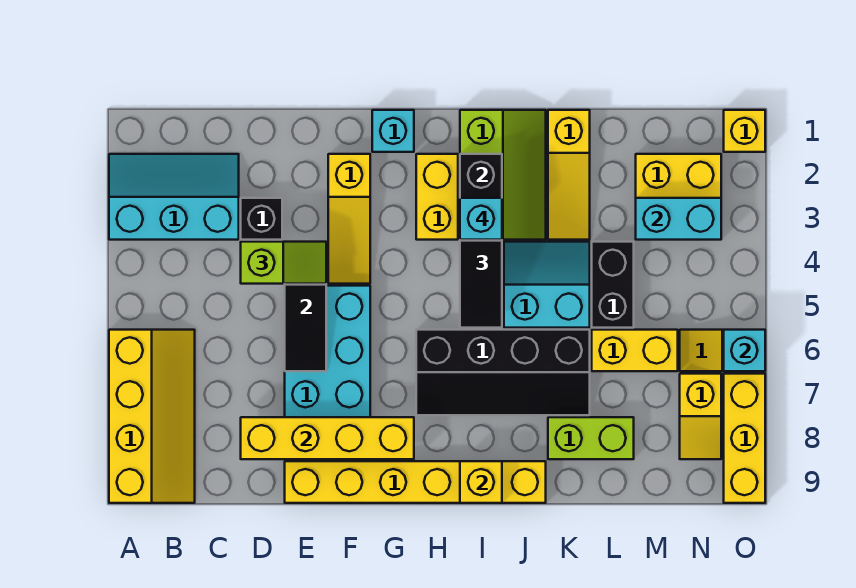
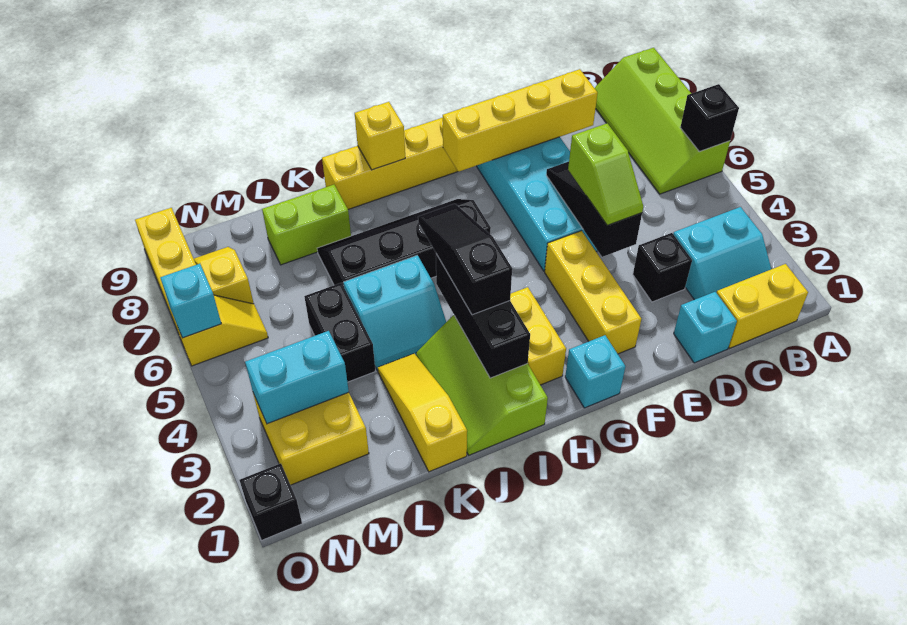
cyan slope A2:C3 level 1 top 3 -> cyan slope B2:C3 level 1 top 3
yellow slope A6:B9 level 1 top A -> lime slope A6:B9 level 1 top A
none -> black brick A6 level 2
lime slope D4:E4 level 3 top D -> lime slope E4:E5 level 3 top 5
yellow slope F2:F4 level 1 top 2 -> yellow brick F2:F4 level 1
cyan brick I3 level 4 -> cyan brick D1 level 1
yellow brick L6:M6 level 1 -> yellow brick B1:C1 level 1
yellow brick O1 level 1 -> black brick O1 level 1

